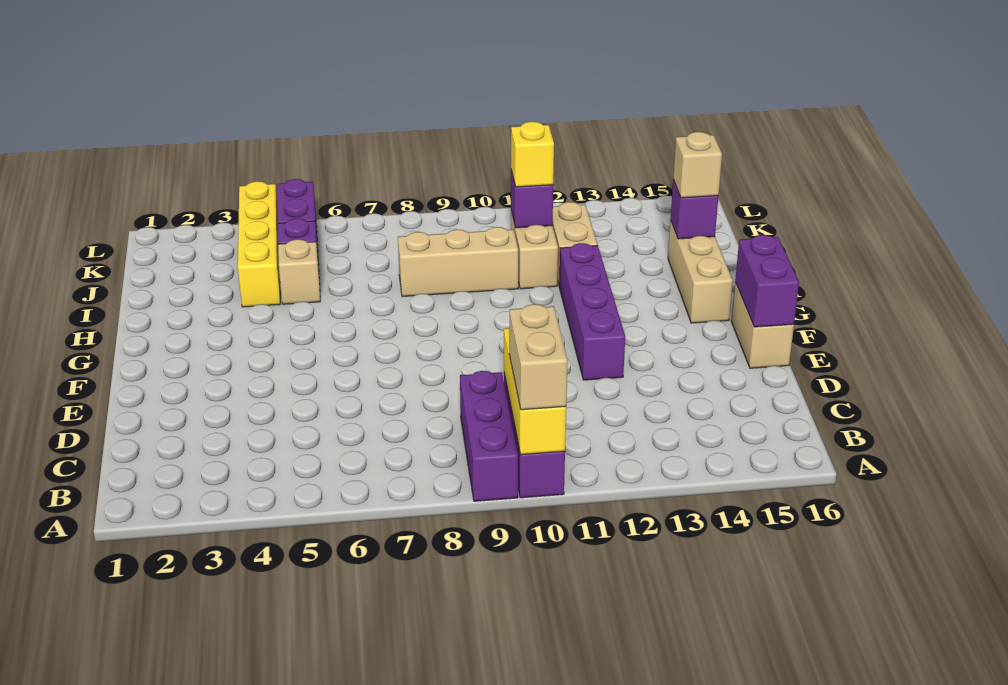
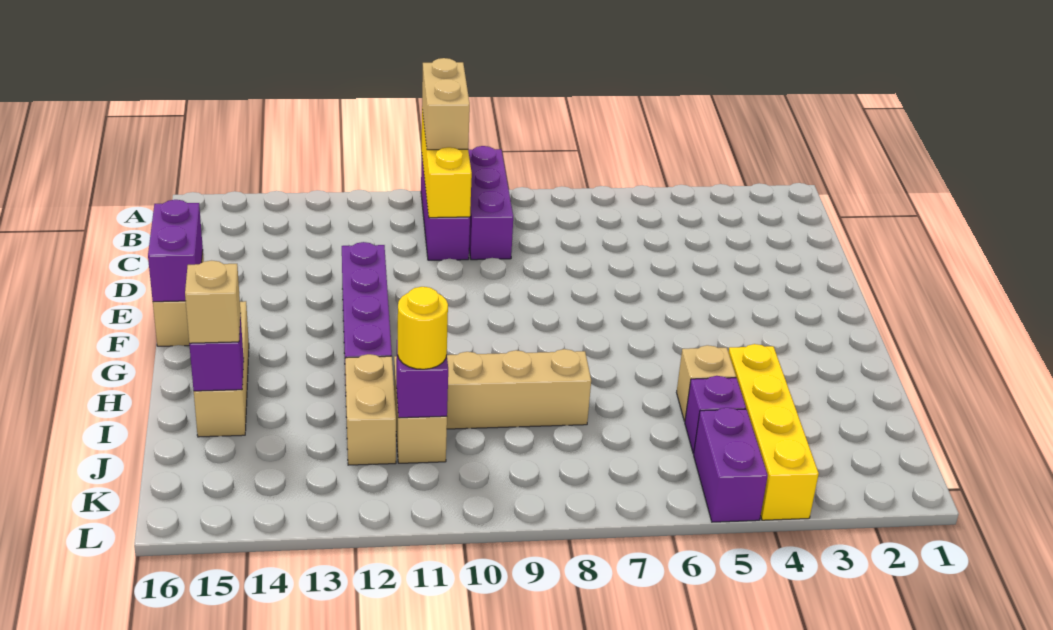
yellow brick J11 level 3 -> yellow round brick J11 level 3

